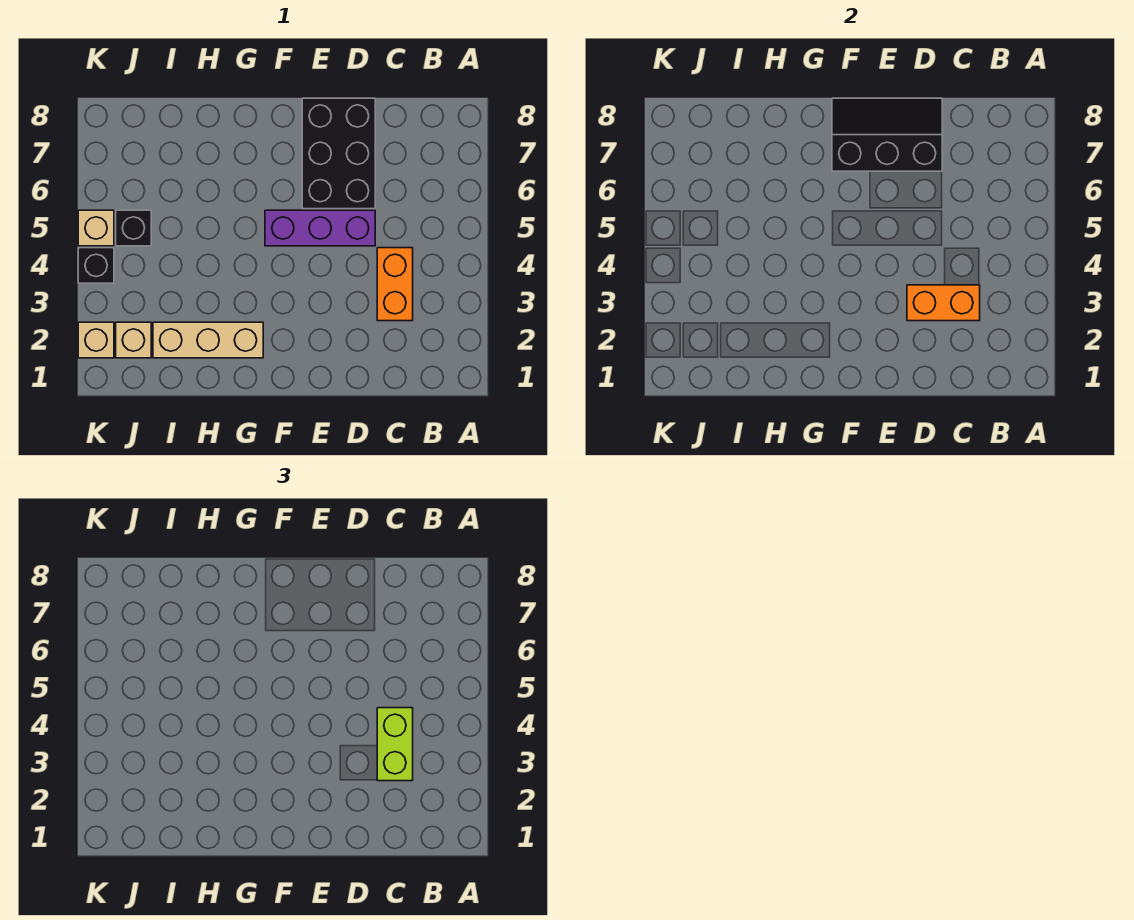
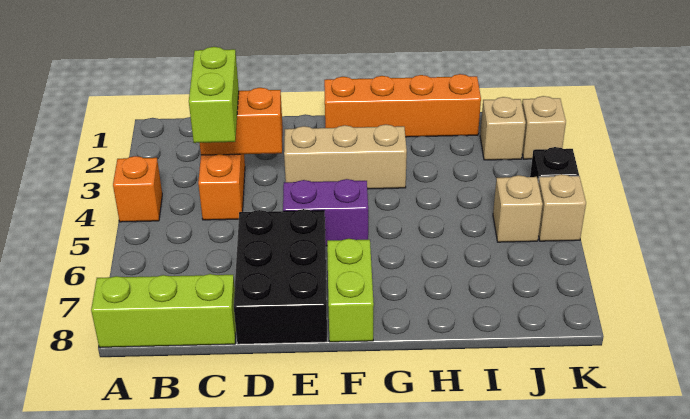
none -> orange brick A4 level 1
none -> lime brick A8:C8 level 1
purple brick D5:F5 level 1 -> purple brick E5:F5 level 1
black slope D7:F8 level 2 top 7 -> none
none -> orange brick F1:I1 level 1
none -> lime brick F7:F8 level 1
tan brick G2:I2 level 1 -> tan brick E3:G3 level 1
black brick J5 level 1 -> tan brick J5 level 1

